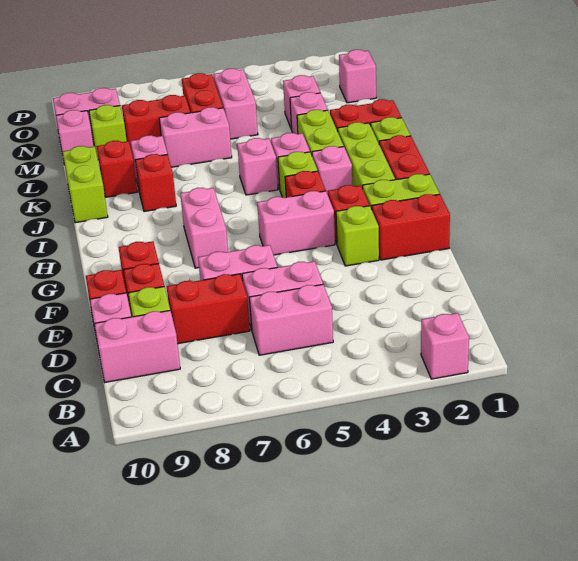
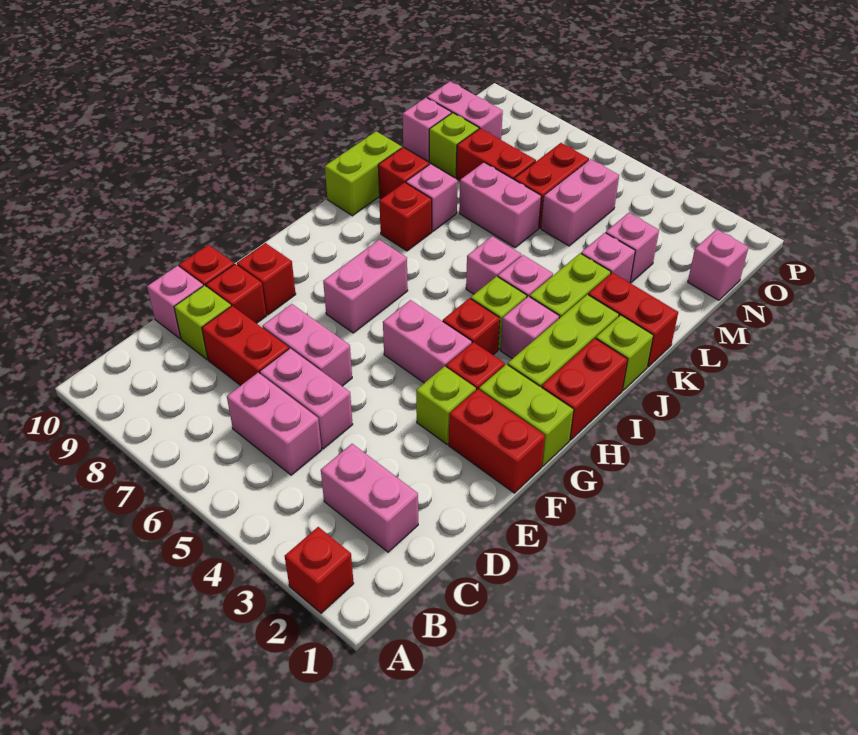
pink brick A2 level 1 -> red brick A2 level 1
pink brick C9:C10 level 1 -> pink brick C2:C3 level 1

